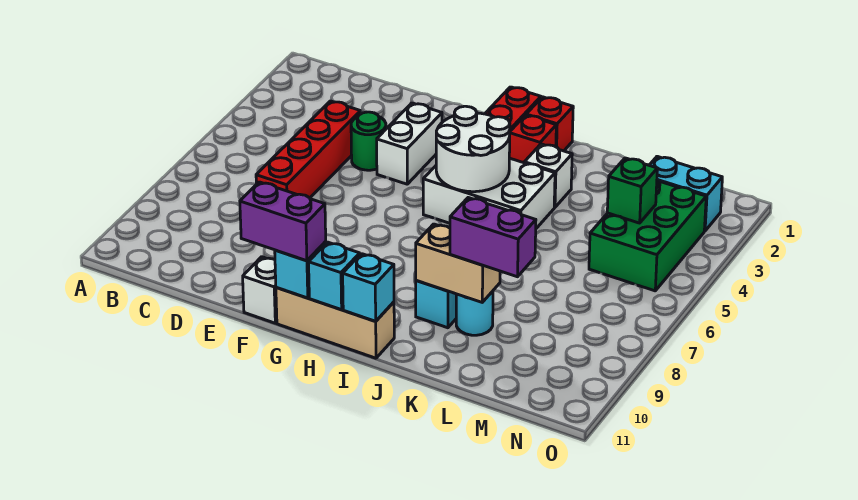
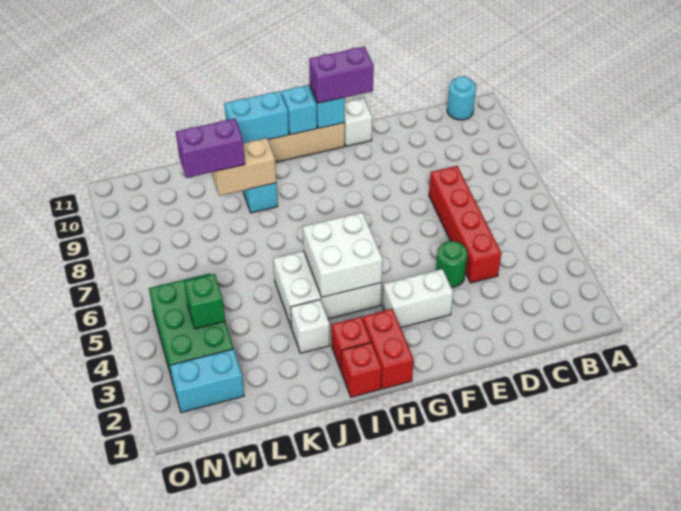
white brick F3:F4 level 1 -> white brick F3:G3 level 1
white round brick H4:I5 level 2 -> white brick H4:I5 level 2
cyan brick I11 level 2 -> cyan brick I11:J11 level 2
cyan round brick K9 level 1 -> cyan round brick B11 level 1

